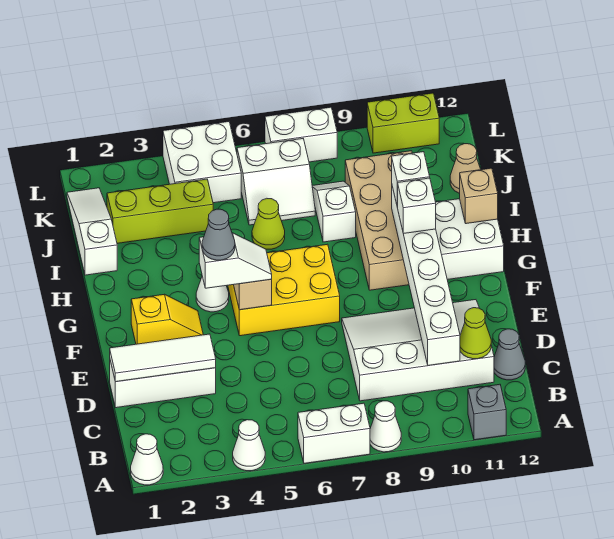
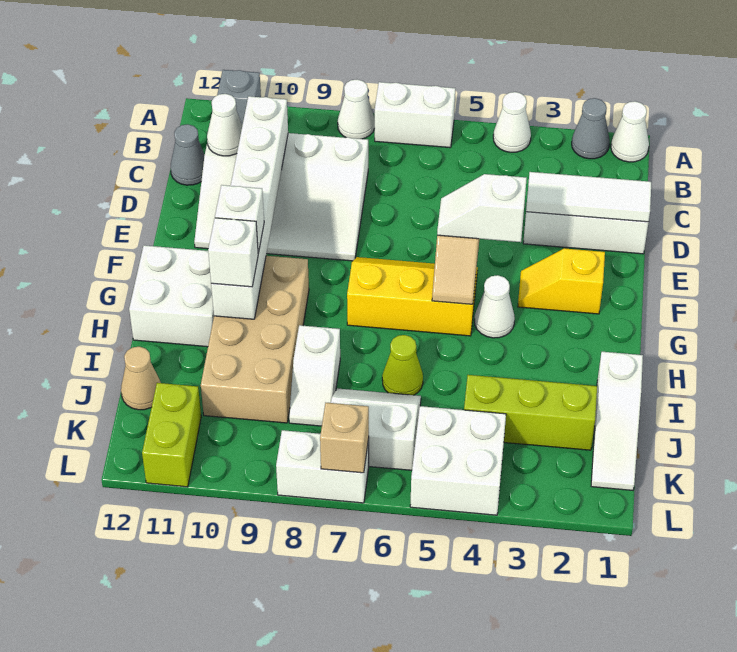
lime cone C11 level 2 -> white cone C11 level 2
grey cone F4 level 4 -> grey cone A2 level 1
yellow brick F5:G7 level 1 -> yellow slope F5:G7 level 1 top G
tan brick H12 level 2 -> tan brick L7 level 2
lime brick L10:L11 level 1 -> lime brick K11:L11 level 1

